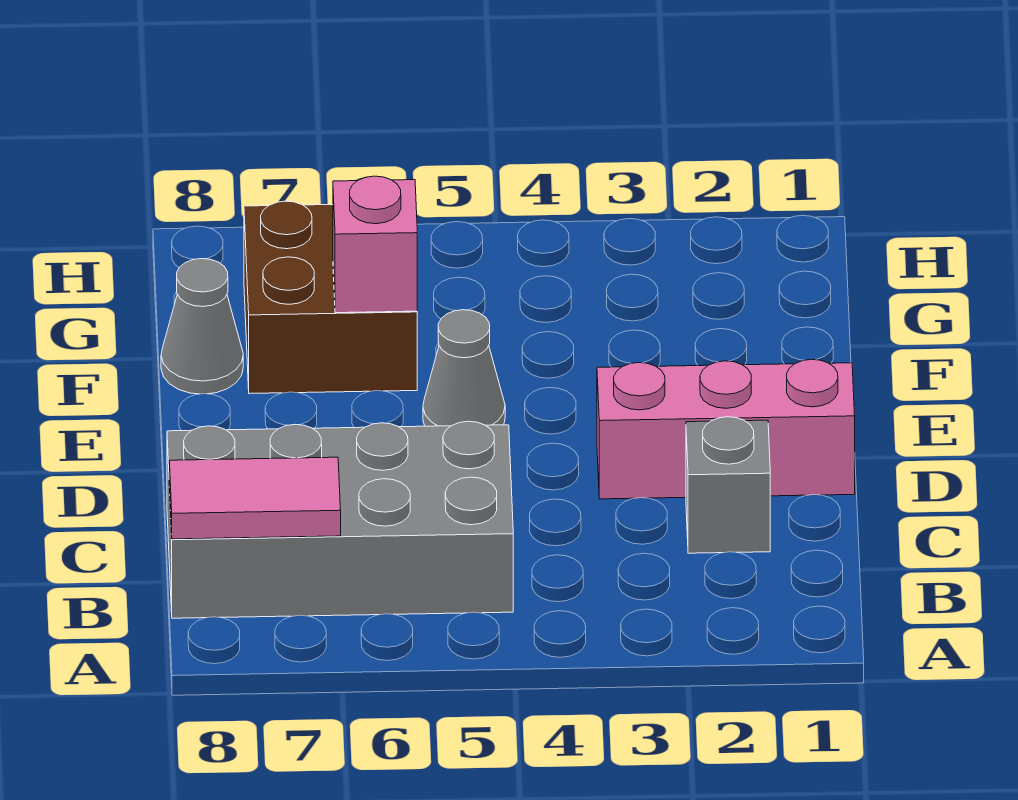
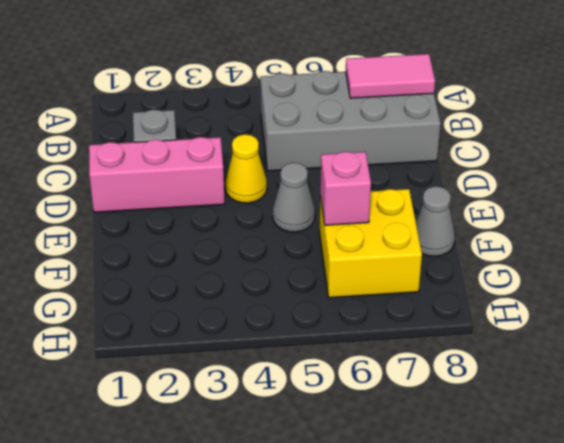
none -> yellow cone D4 level 1
brown brick F6:G7 level 1 -> yellow brick F6:G7 level 1

